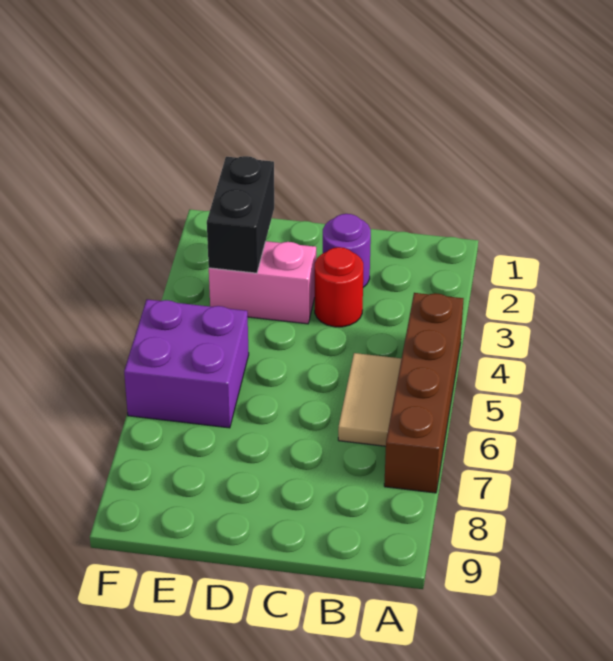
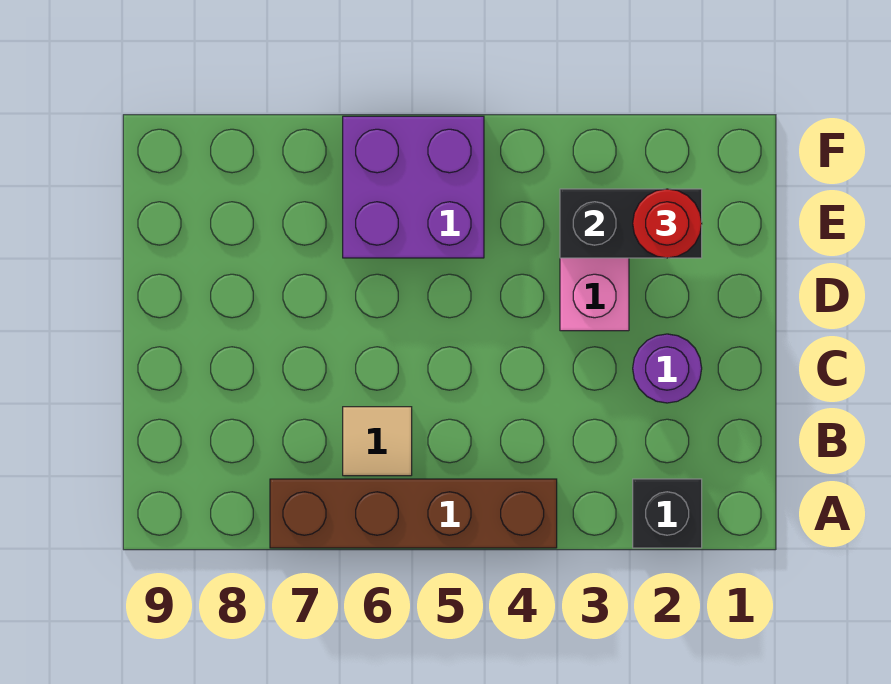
none -> black brick A2 level 1
tan tile B5:B6 level 1 -> tan tile B6 level 1
red round brick C3 level 1 -> red round brick E2 level 3

